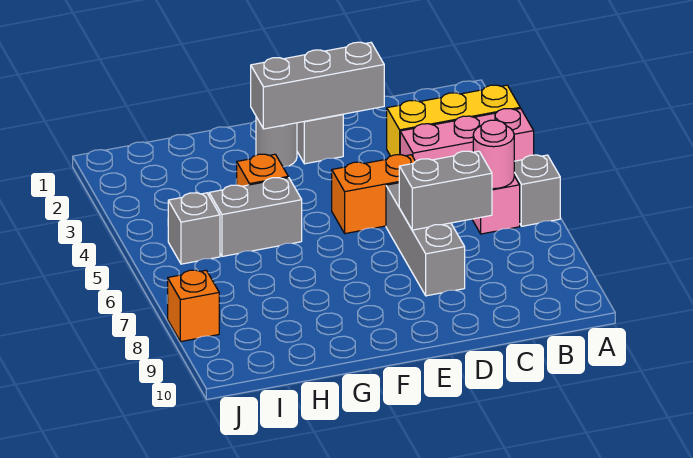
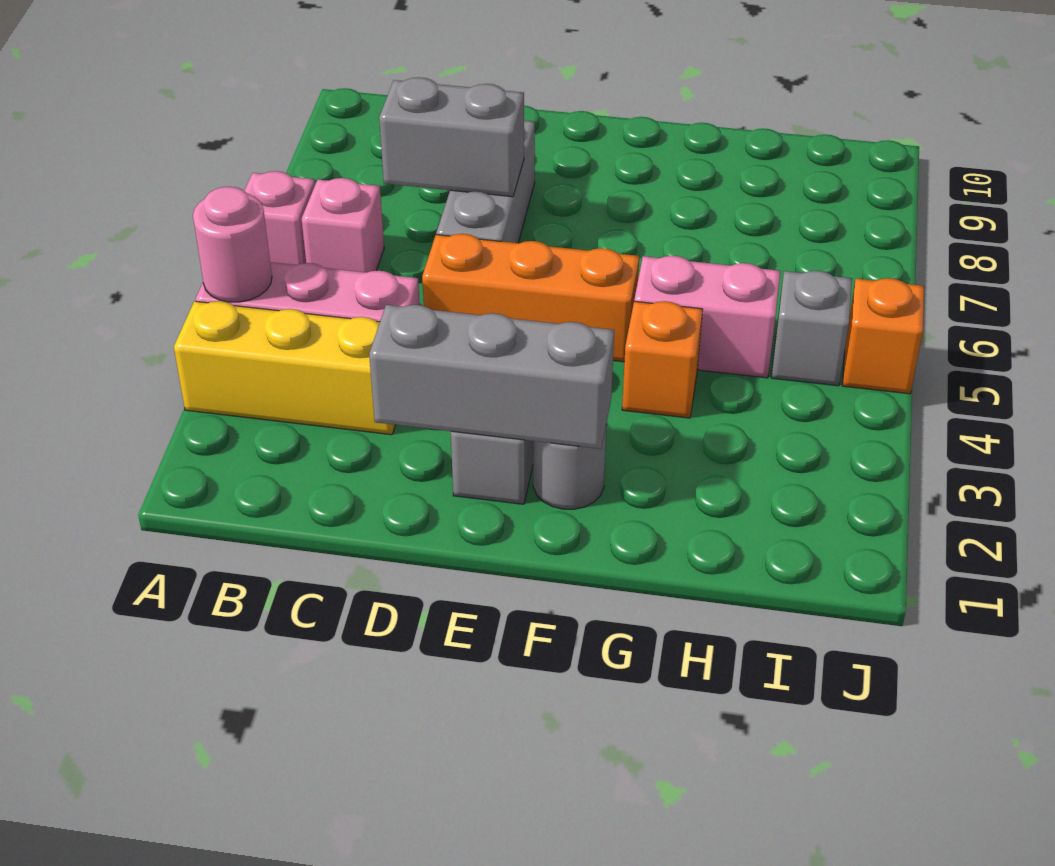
grey brick A6 level 1 -> pink brick A6 level 1
pink round brick B6 level 2 -> pink round brick A4 level 2
orange brick D5:E5 level 1 -> orange brick D5:F5 level 1
grey brick G5:H5 level 1 -> pink brick G5:H5 level 1
orange brick J8 level 1 -> orange brick J5 level 1

